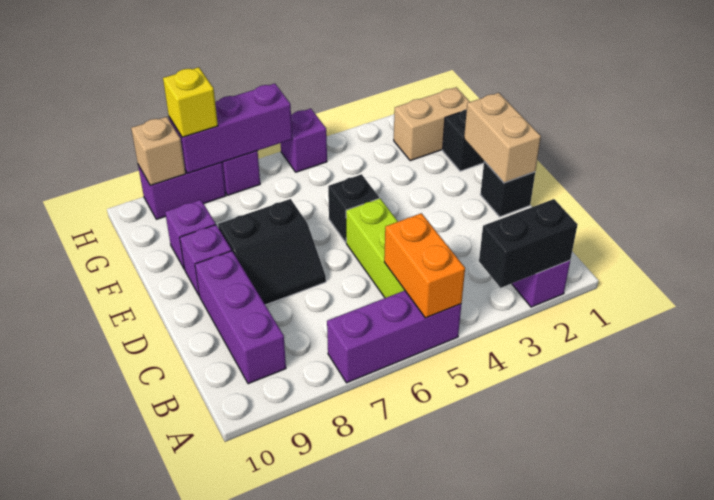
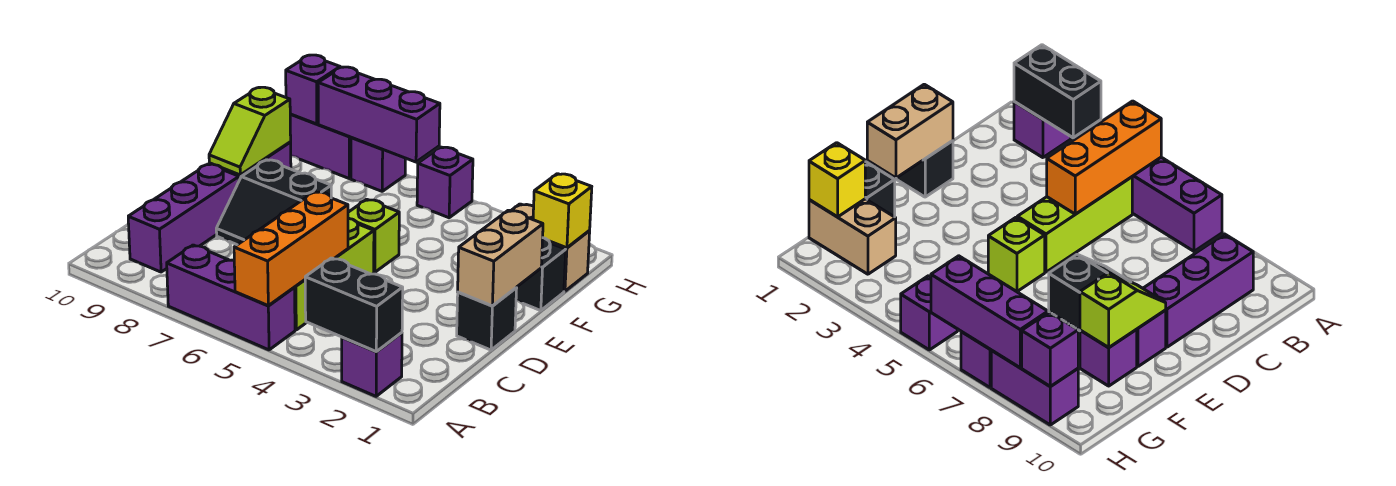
orange brick A5:B5 level 2 -> orange brick A5:C5 level 2
black brick E5 level 1 -> lime brick E5 level 1
none -> lime slope E9:F9 level 2 top F
yellow brick H8 level 3 -> yellow brick G1 level 2
tan brick H9 level 2 -> purple brick H9 level 2

